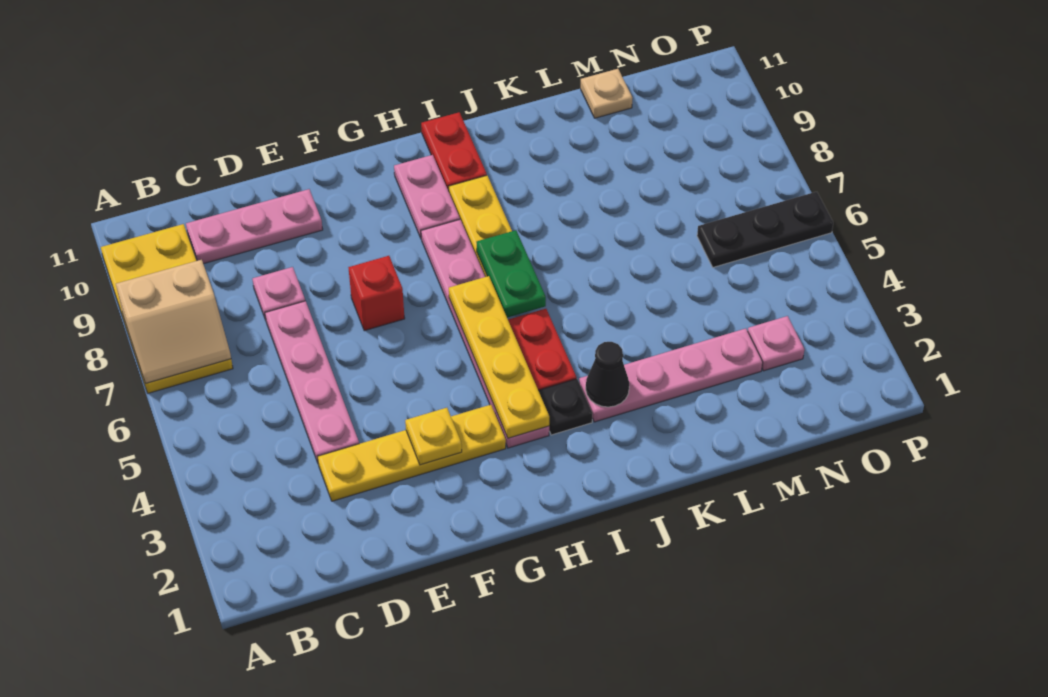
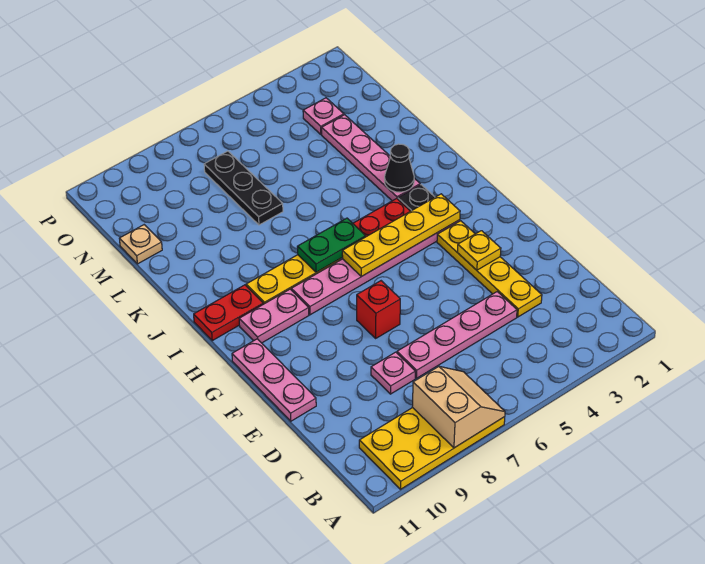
pink plate C10:E10 level 1 -> pink plate E11:G11 level 1
black plate N6:P6 level 1 -> black plate L7:N7 level 1

